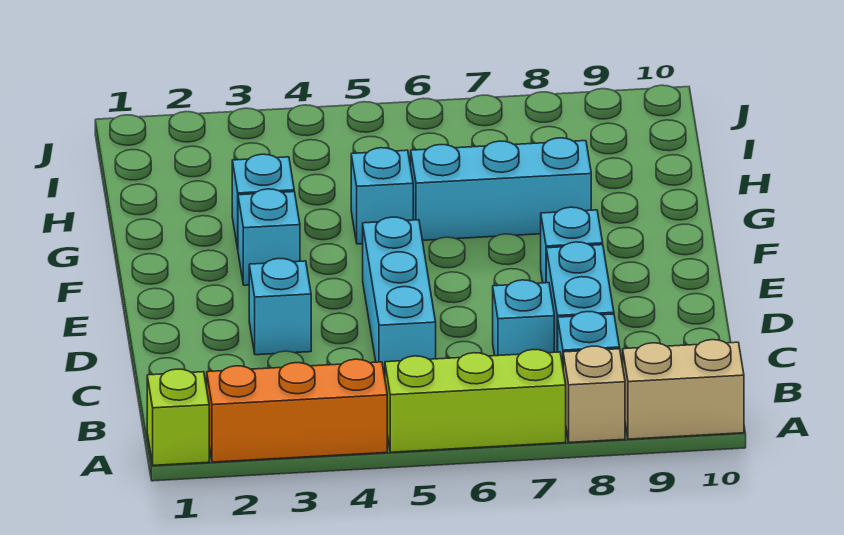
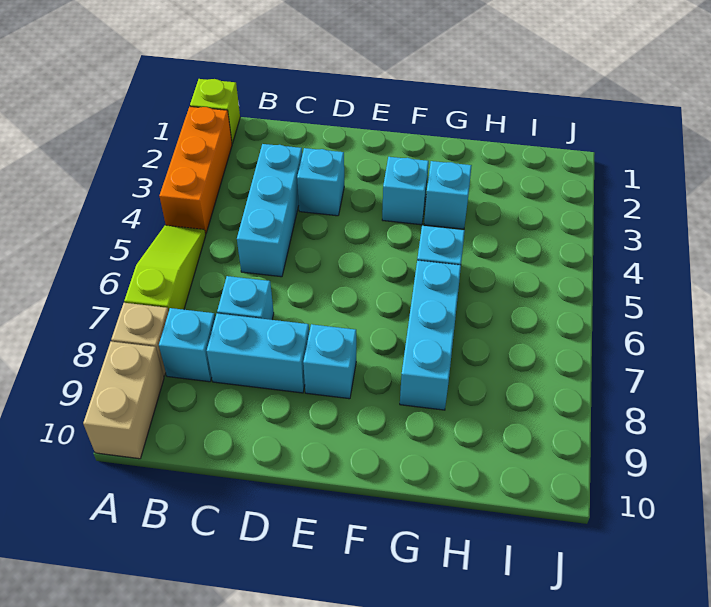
lime brick A5:A7 level 1 -> lime slope A5:A7 level 1 top 7
cyan brick C5:E5 level 1 -> cyan brick C3:C5 level 1

